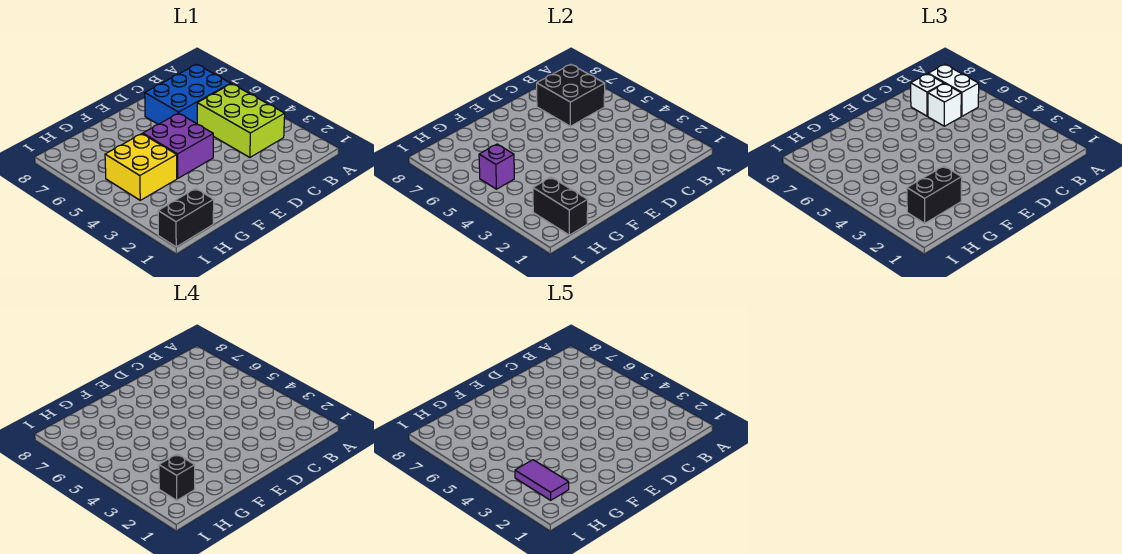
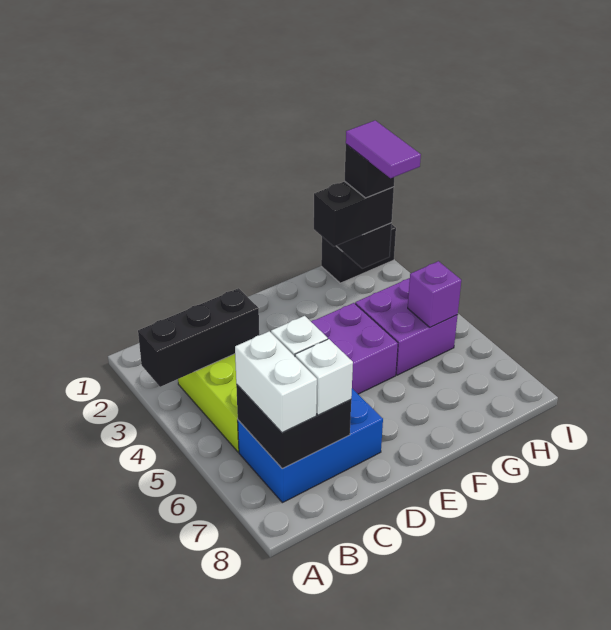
none -> black brick A3:C3 level 2
yellow brick G4:H5 level 1 -> purple brick G4:H5 level 1

